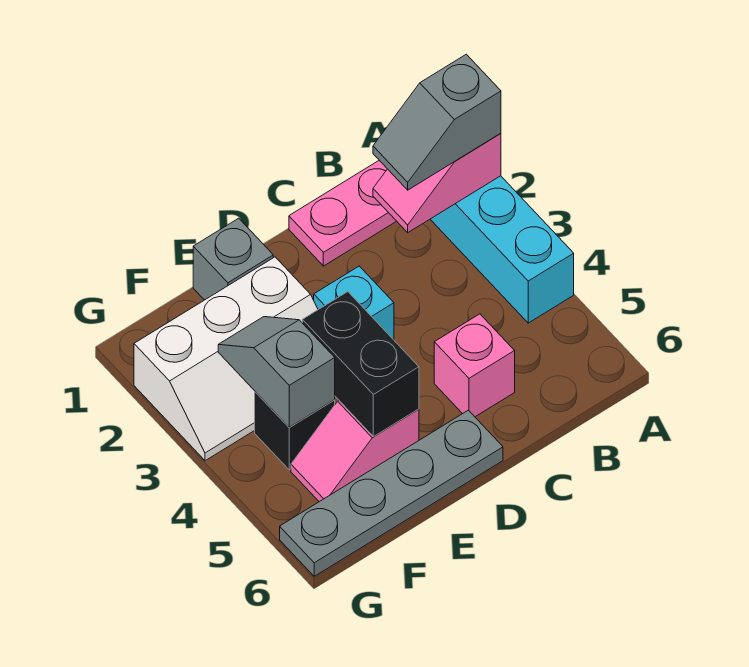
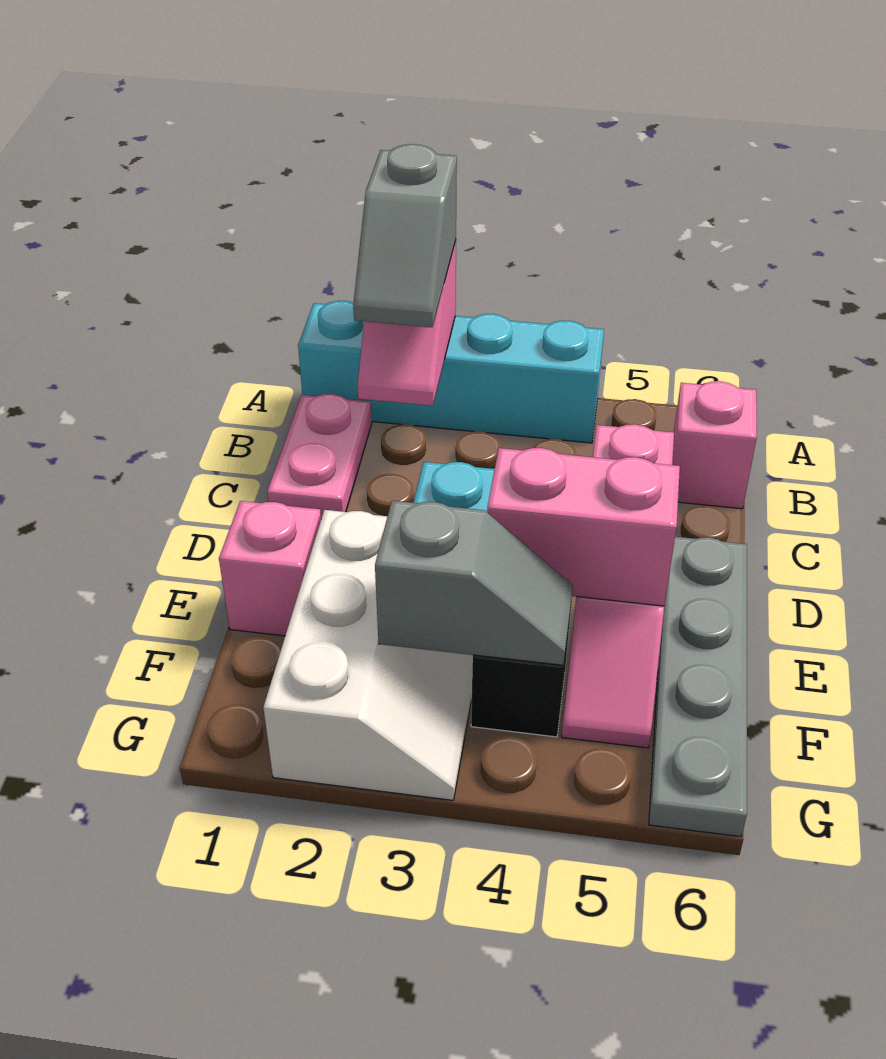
none -> pink brick B6 level 1
grey brick E1 level 1 -> pink brick E1 level 1
black brick E4:E5 level 2 -> pink brick E4:E5 level 2
grey slope F3:F4 level 2 top 4 -> grey slope F3:F4 level 2 top 3

